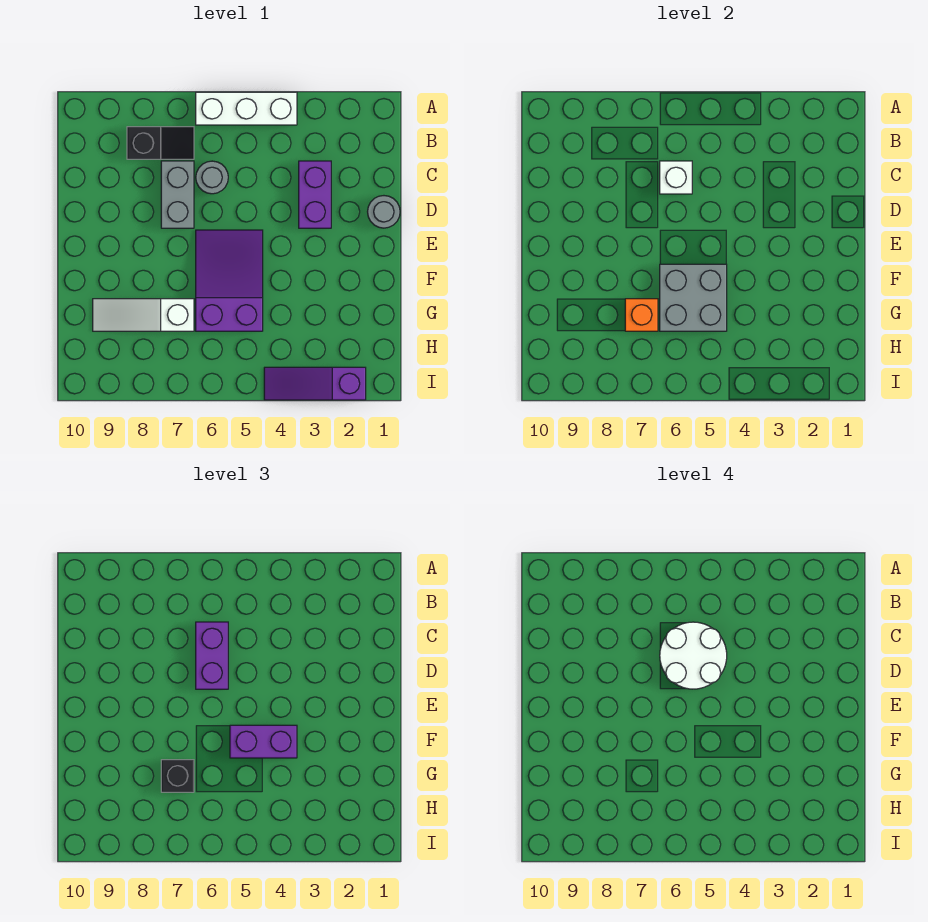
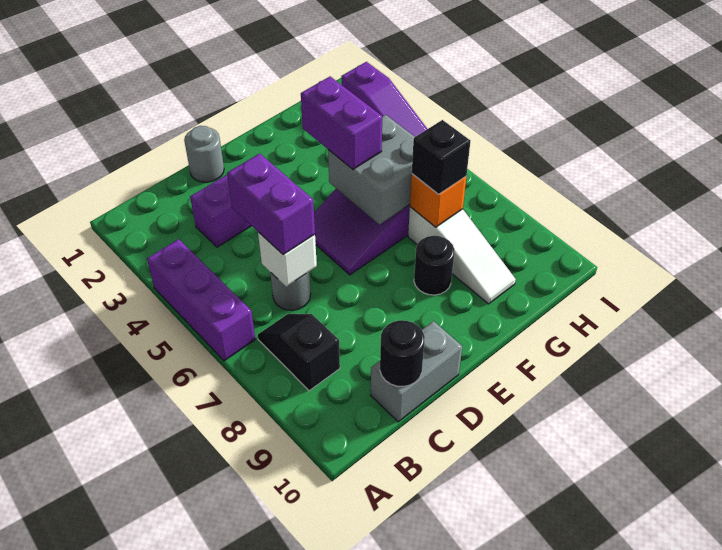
white brick A4:A6 level 1 -> purple brick A4:A6 level 1
white round brick C5:D6 level 4 -> none
purple brick C6:D6 level 3 -> purple brick C5:C6 level 3
grey brick C7:D7 level 1 -> grey brick C10:D10 level 1
none -> black round brick C10 level 2
none -> black round brick F8 level 1

